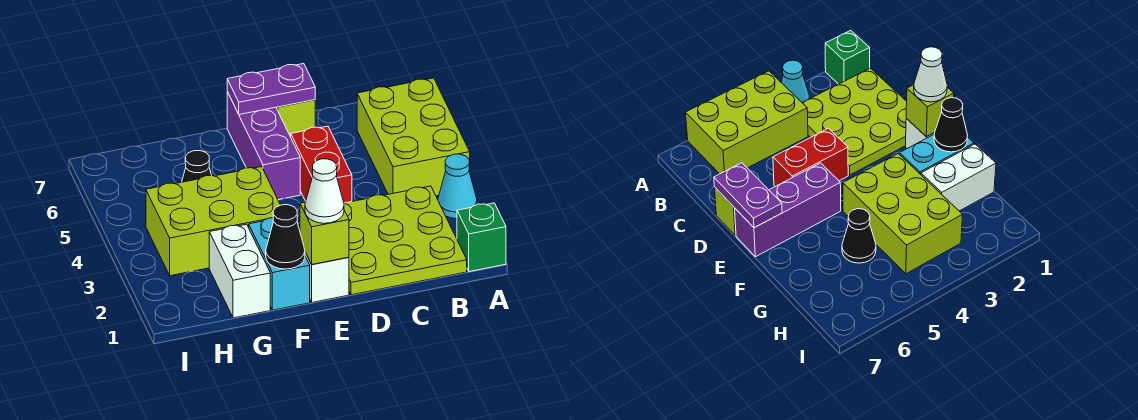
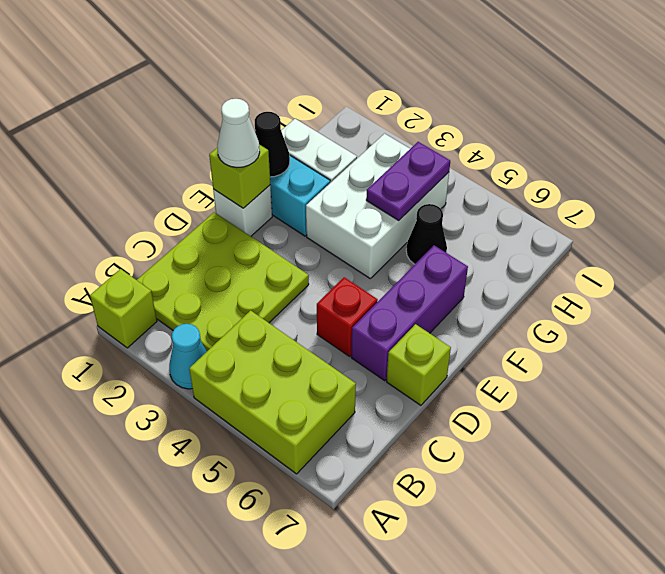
green brick A1 level 1 -> lime brick A1 level 1
red brick D4:D5 level 1 -> red brick D5 level 1
purple plate D7:E7 level 2 -> purple plate G4:H4 level 2
purple brick E5:E7 level 1 -> purple brick D6:F6 level 1
lime brick F3:H4 level 1 -> white brick F3:H4 level 1

